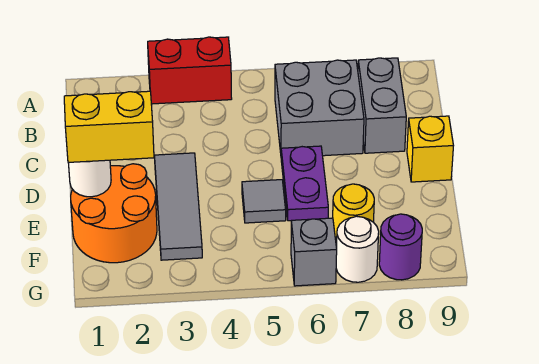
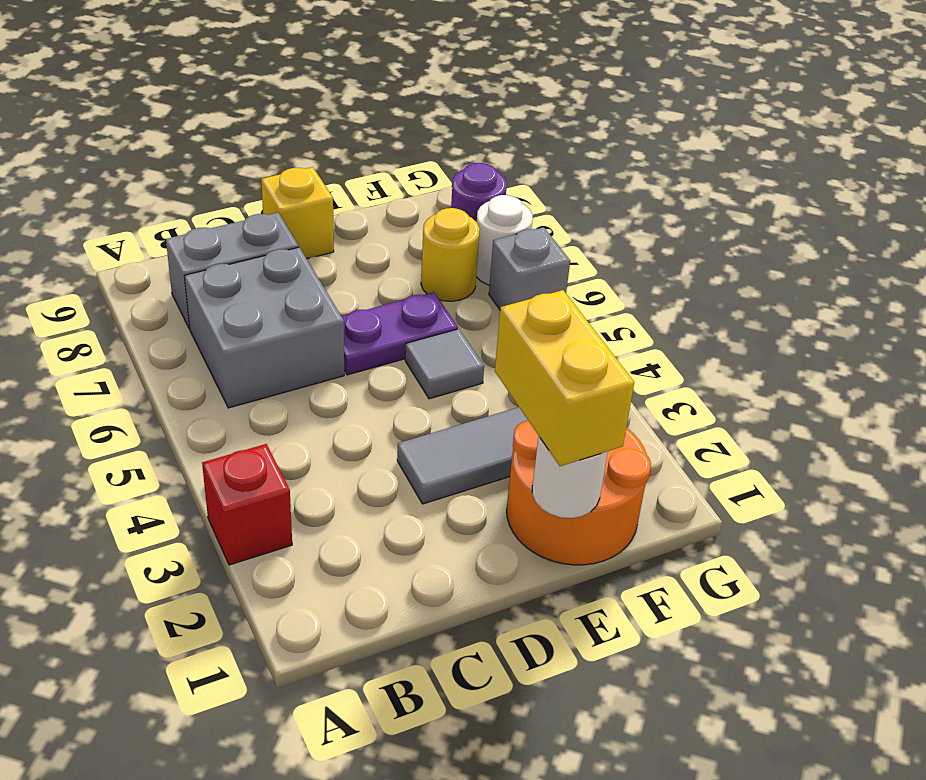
red brick A3:A4 level 1 -> red brick A3 level 1

